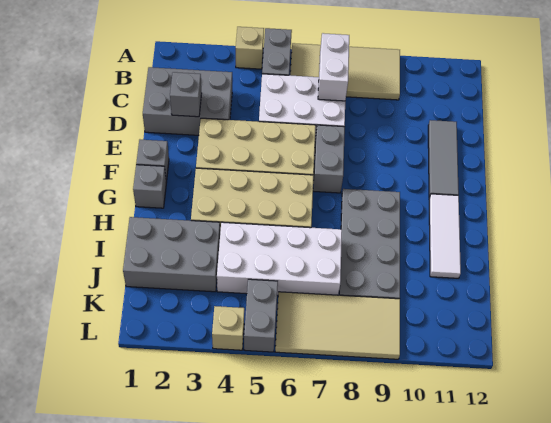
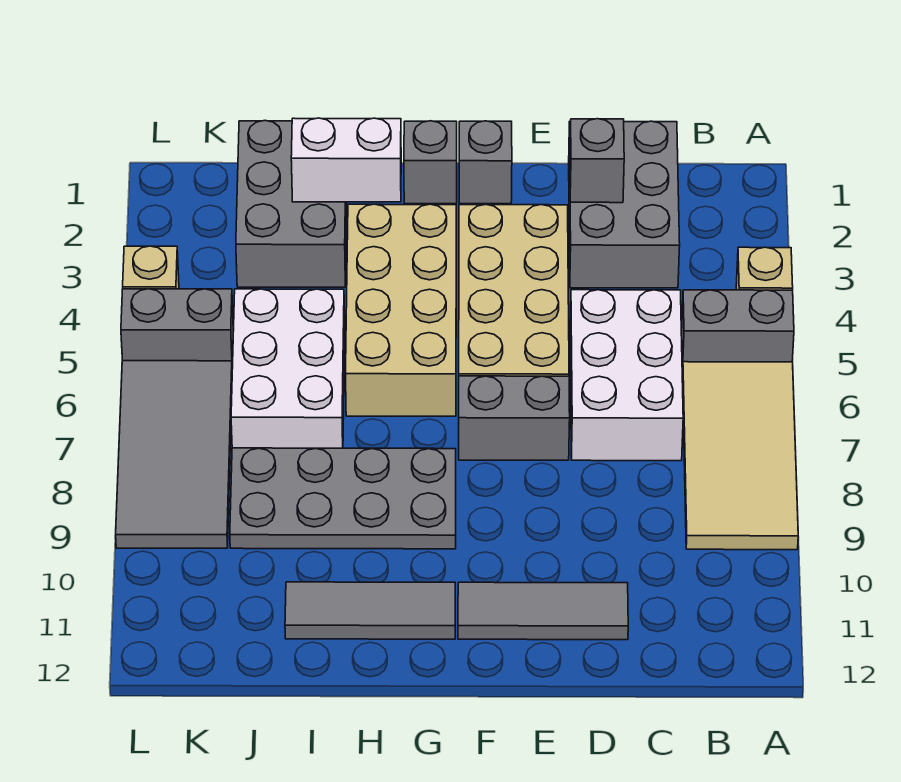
white brick B7:C7 level 2 -> white brick H2:I2 level 2
white tile G11:I11 level 1 -> grey tile G11:I11 level 1
white brick I4:J7 level 1 -> white brick I5:J7 level 1
tan tile K6:L9 level 1 -> grey tile K6:L9 level 1

